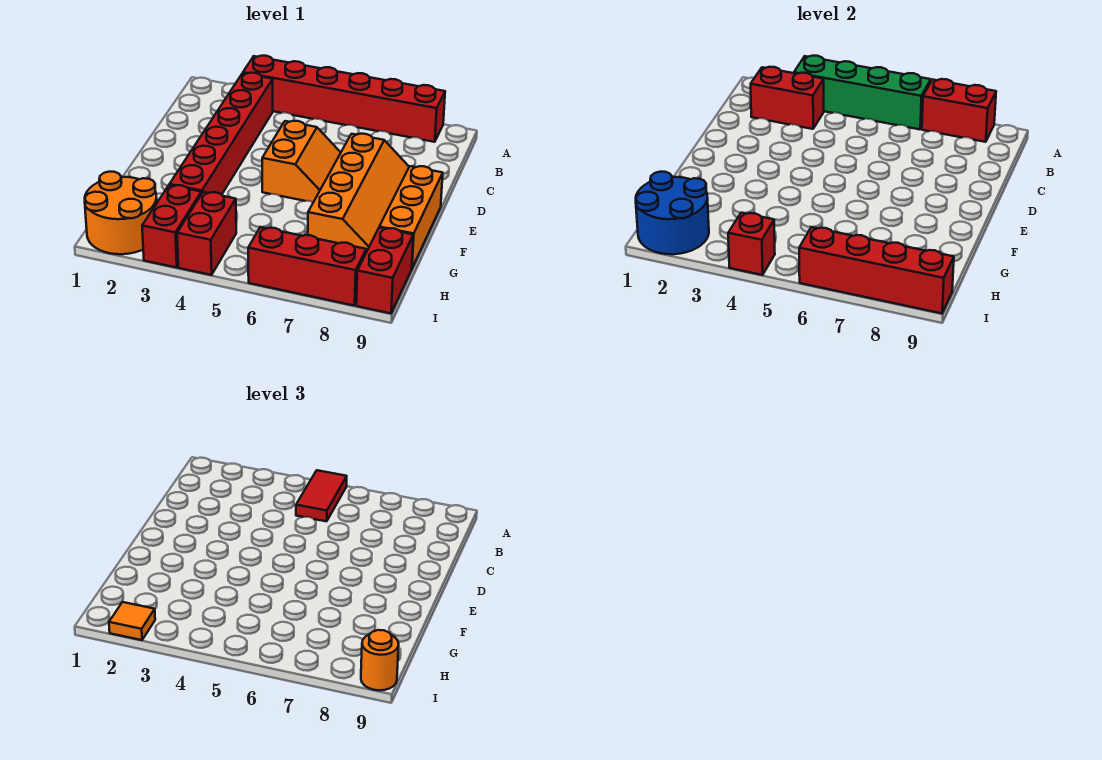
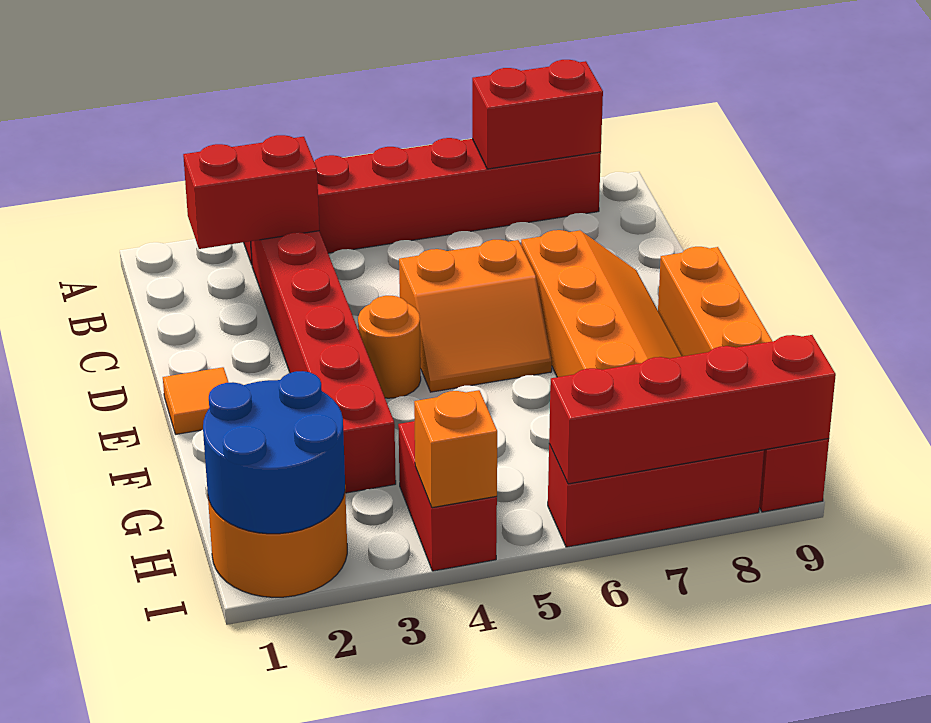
green brick A3:A6 level 2 -> none
red tile A5:B5 level 3 -> none
orange slope D5:E6 level 1 top 5 -> orange slope D5:E6 level 1 top D
red brick H3:I3 level 1 -> none
orange tile I2 level 3 -> orange tile E1 level 1
red brick I4 level 2 -> orange brick I4 level 2
orange round brick I9 level 3 -> orange round brick E4 level 1

